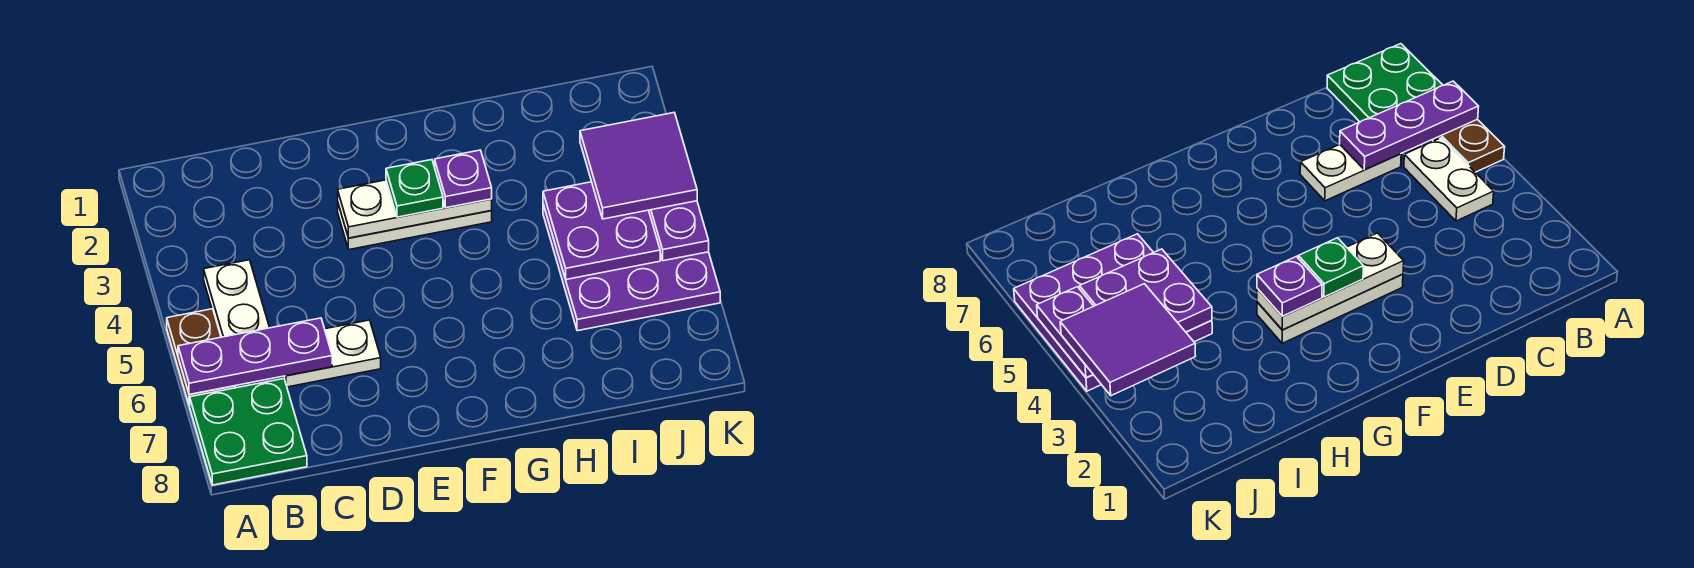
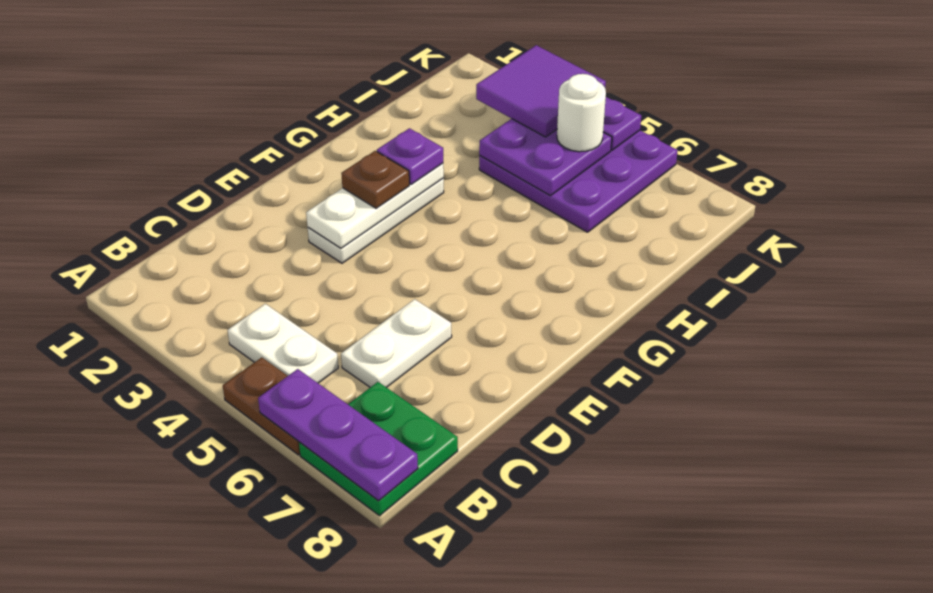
purple plate A6:C6 level 2 -> purple plate A6:A8 level 2
green plate F3 level 3 -> brown plate F3 level 3
none -> white round brick J5 level 3

